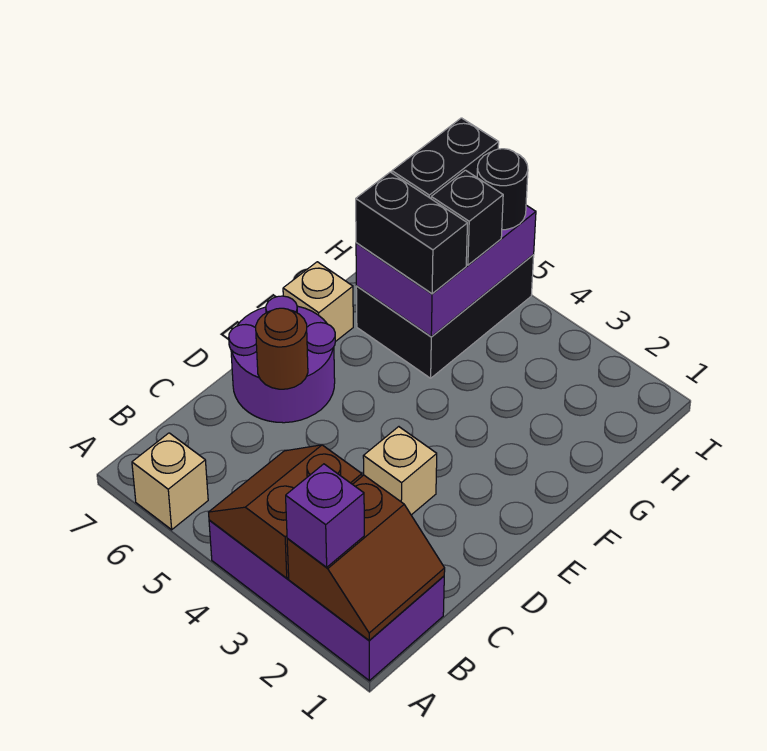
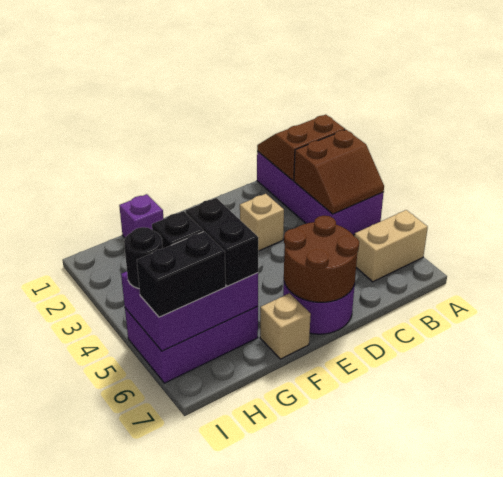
purple brick A2 level 3 -> purple brick G1 level 1
tan brick A6 level 1 -> tan brick A6:B6 level 1
brown round brick D6 level 2 -> brown round brick D6:E7 level 2
black brick G5:I6 level 1 -> purple brick G5:I6 level 1

